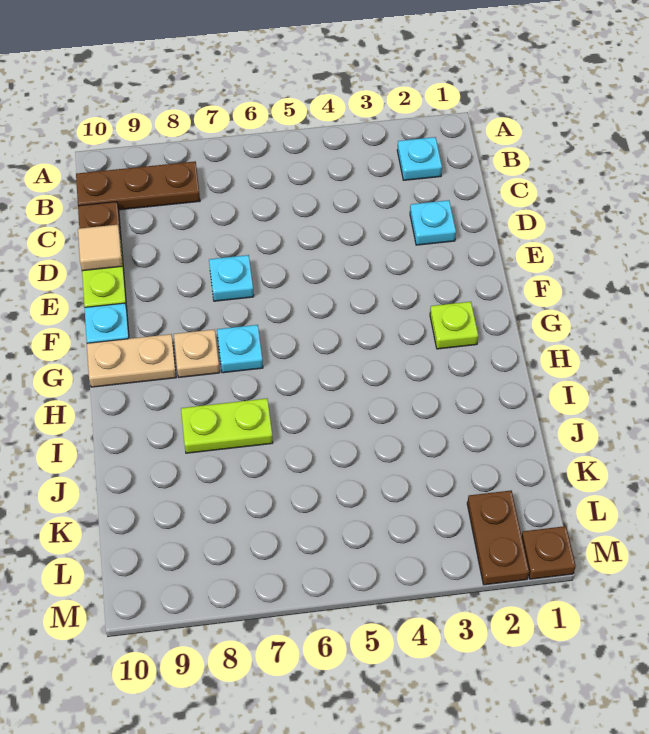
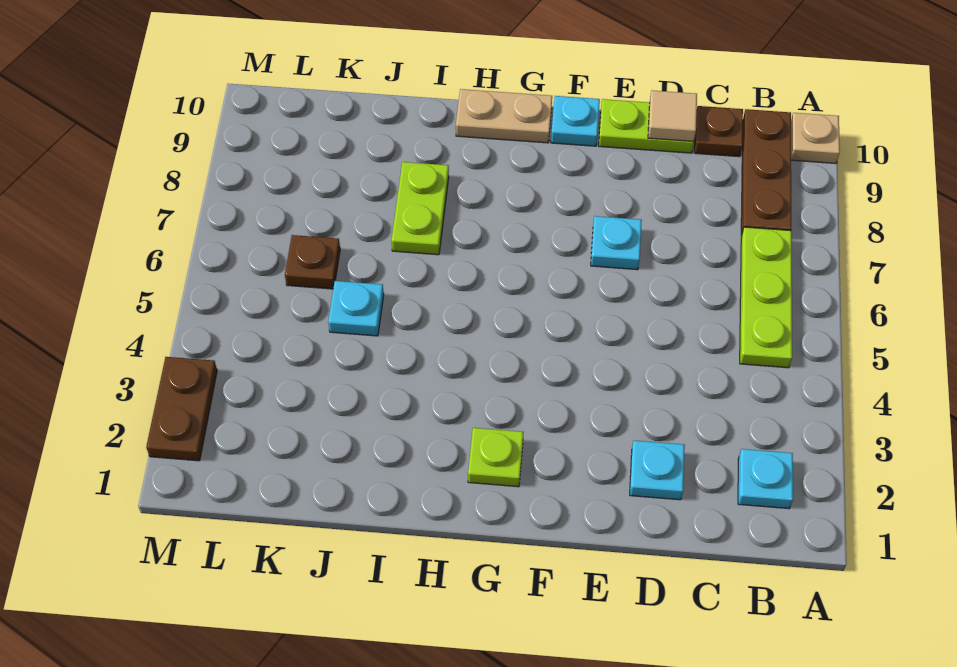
none -> lime plate B5:B7 level 1
cyan plate G7 level 1 -> cyan plate J5 level 1
tan plate G8 level 1 -> tan plate A10 level 1
tan plate G9:G10 level 1 -> tan plate G10:H10 level 1
brown plate L2:M2 level 1 -> brown plate M2:M3 level 1
brown plate M1 level 1 -> brown plate K6 level 1

